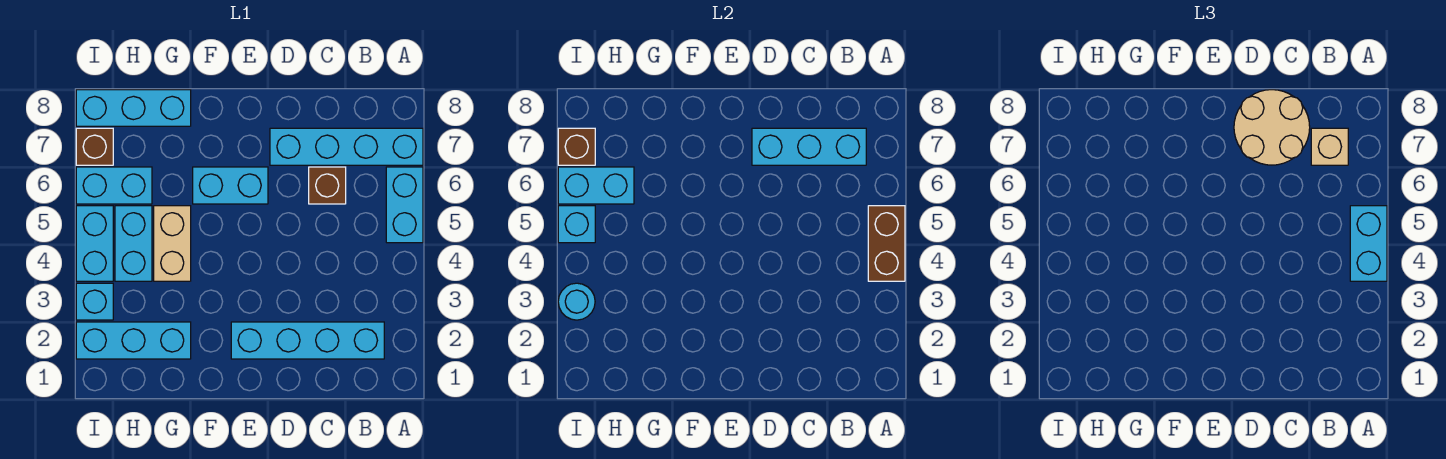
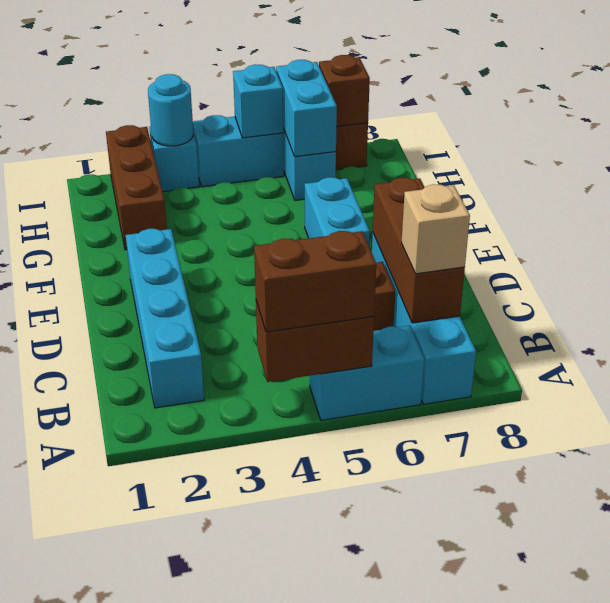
cyan brick A4:A5 level 3 -> brown brick A4:A5 level 3
cyan brick B7:D7 level 2 -> brown brick B7:D7 level 2
tan round brick C7:D8 level 3 -> none
cyan brick G2:I2 level 1 -> brown brick G2:I2 level 1
tan brick G4:G5 level 1 -> none
cyan brick G8:I8 level 1 -> none
cyan brick H4:H5 level 1 -> none

